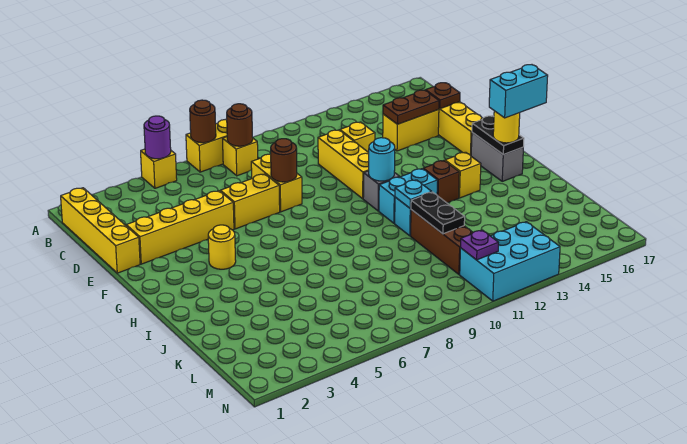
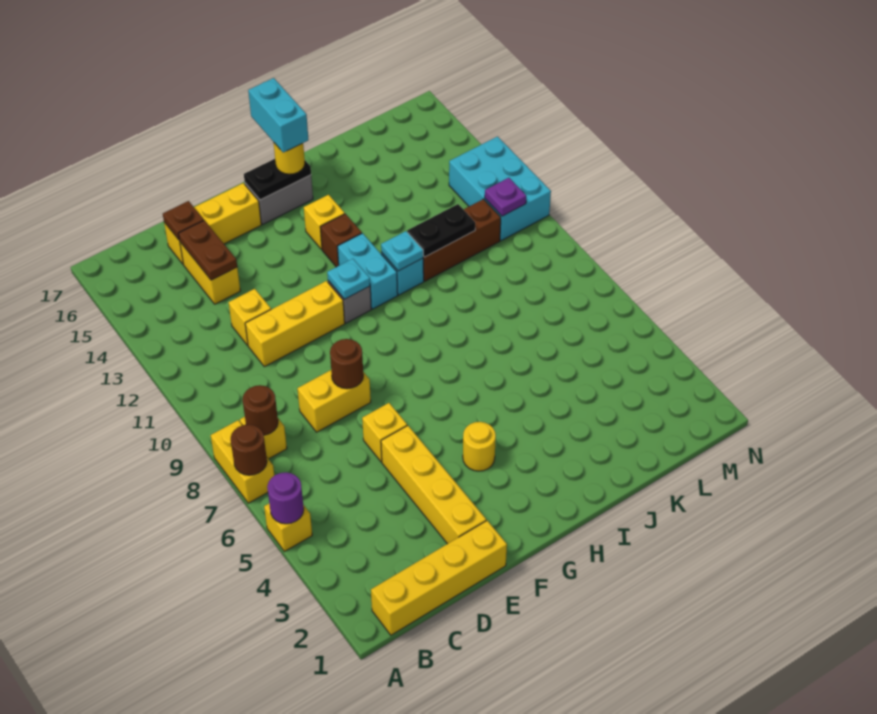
yellow brick E6:E7 level 1 -> yellow brick E6 level 1
cyan round brick G11 level 2 -> cyan plate G11 level 2

